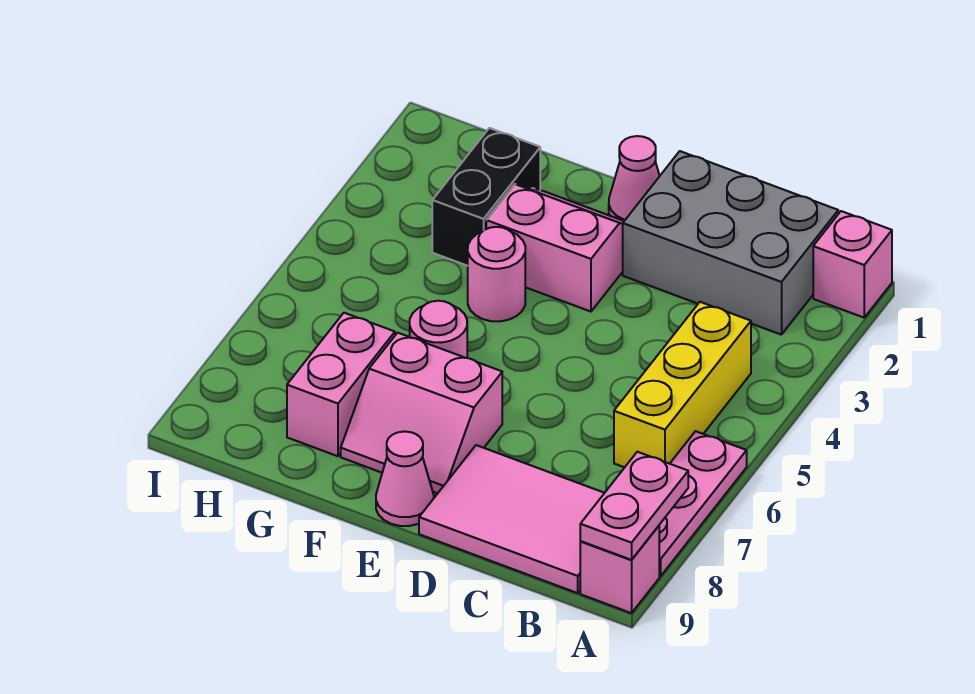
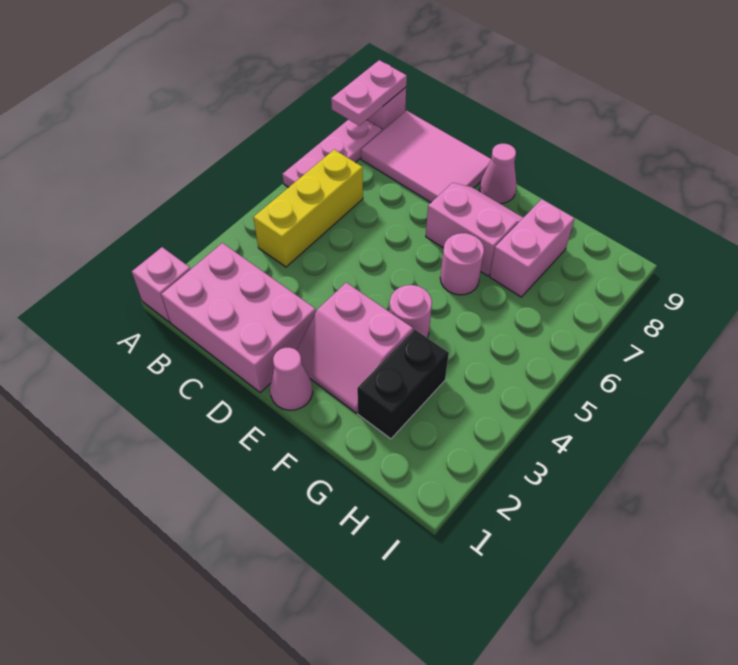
grey brick B1:D2 level 1 -> pink brick B1:D2 level 1

